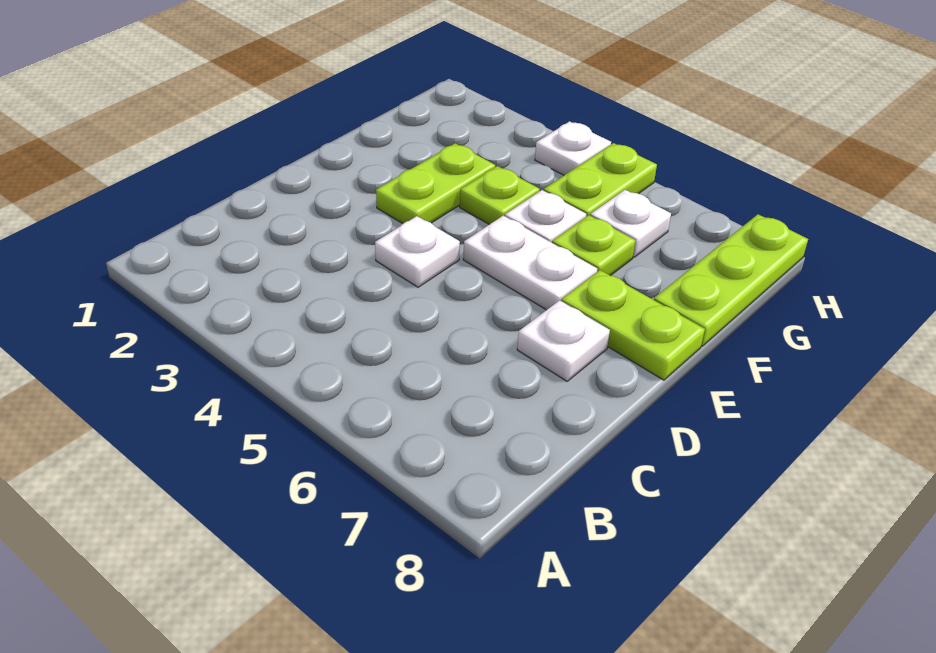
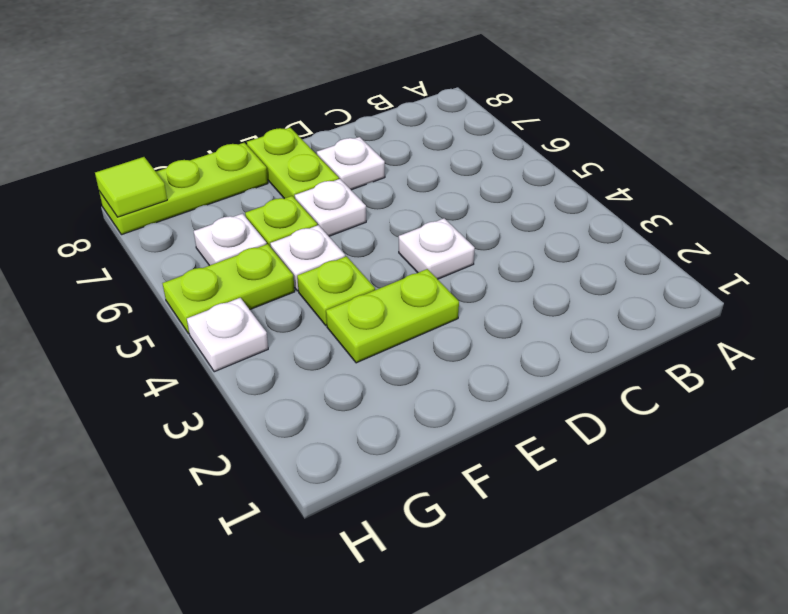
white plate E5:E6 level 1 -> white plate E6 level 1
none -> lime tile H8 level 2

